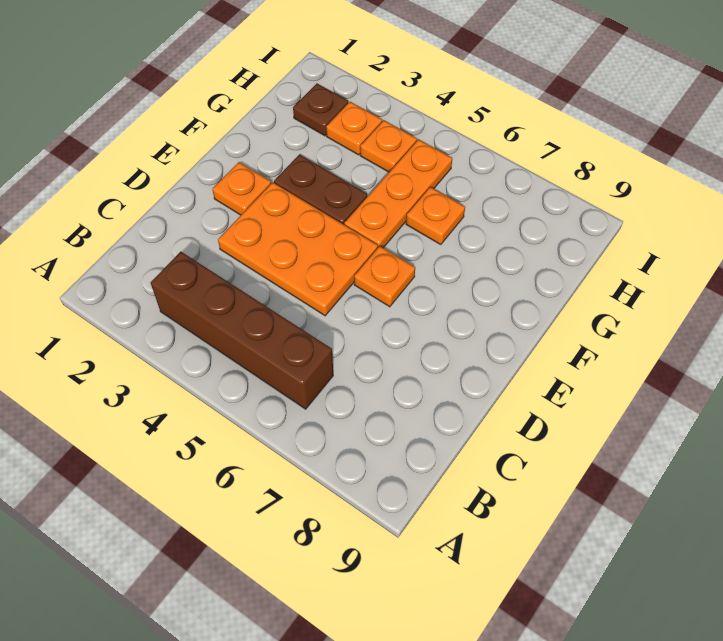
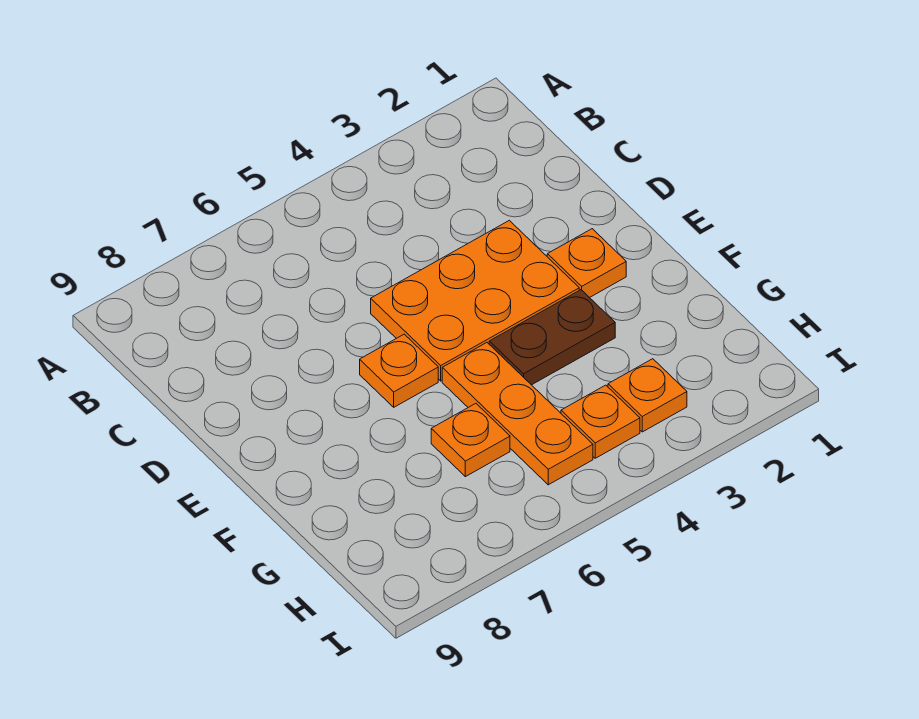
brown brick B3:B6 level 1 -> none
brown plate H2 level 1 -> none

